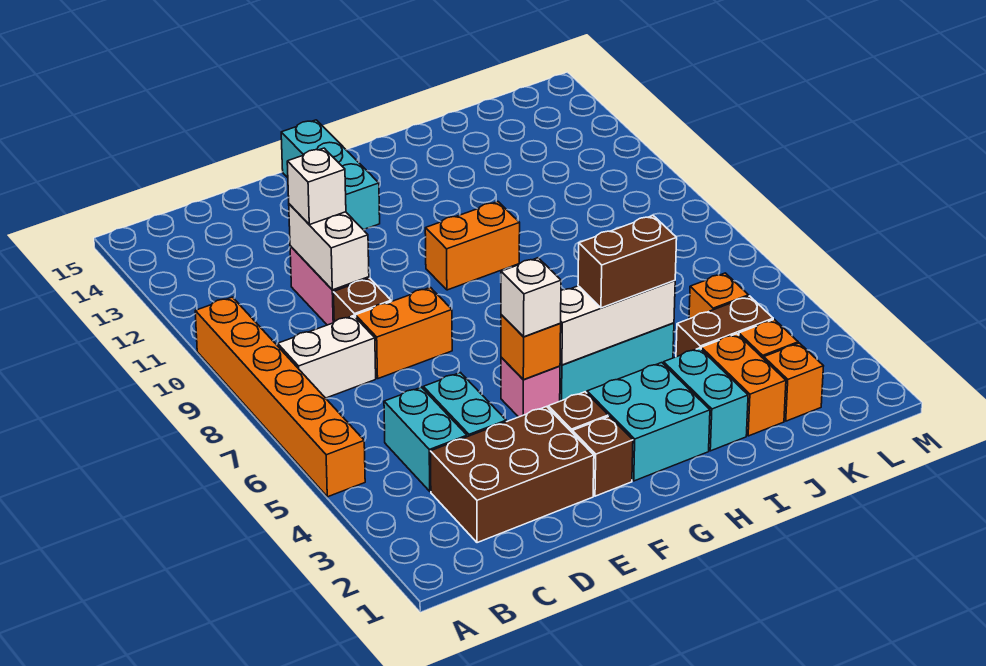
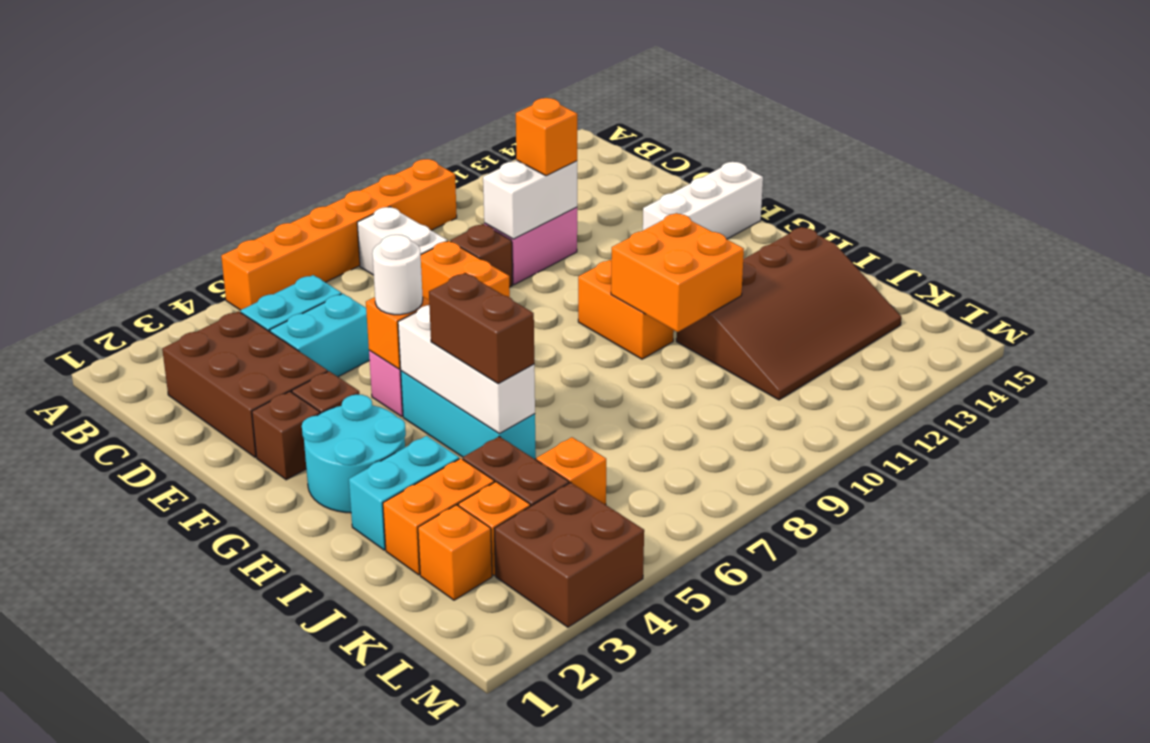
white brick D11 level 3 -> orange brick D11 level 3
white brick F5 level 3 -> white round brick F5 level 3
cyan brick F13:F15 level 1 -> white brick F13:F15 level 1
cyan brick G2:H3 level 1 -> cyan round brick G2:H3 level 1
none -> orange brick H10:I11 level 2
none -> brown slope I11:K14 level 1 top I
none -> brown brick L3:M4 level 1

